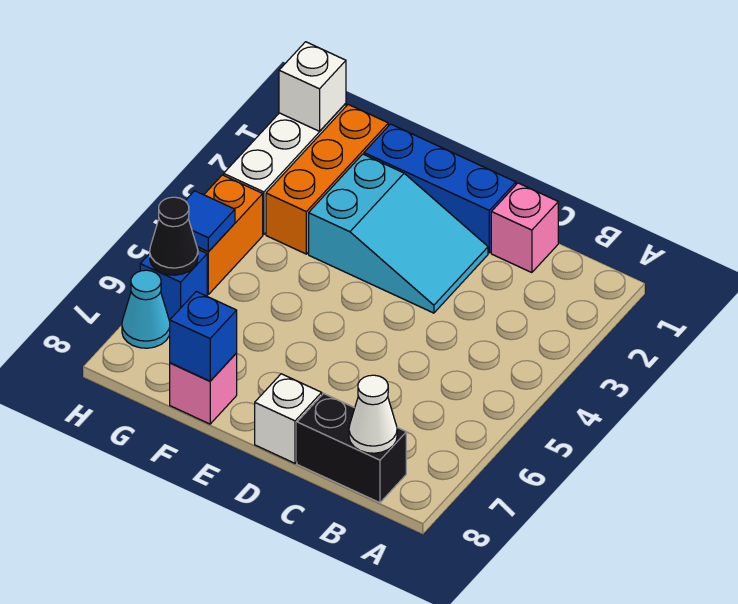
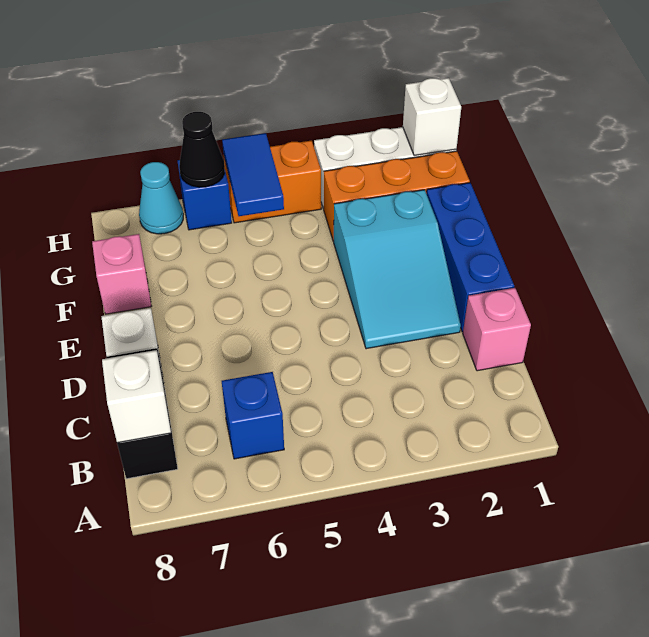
white cone B8 level 2 -> white brick B8 level 2
blue brick F8 level 2 -> blue brick B6 level 1
blue tile H5 level 2 -> blue tile G5:H5 level 2

